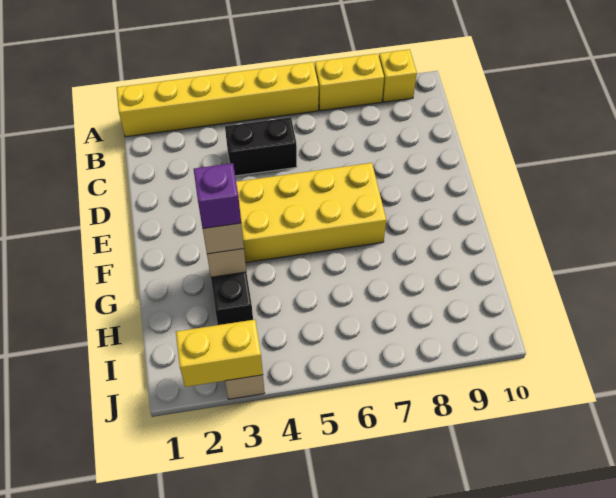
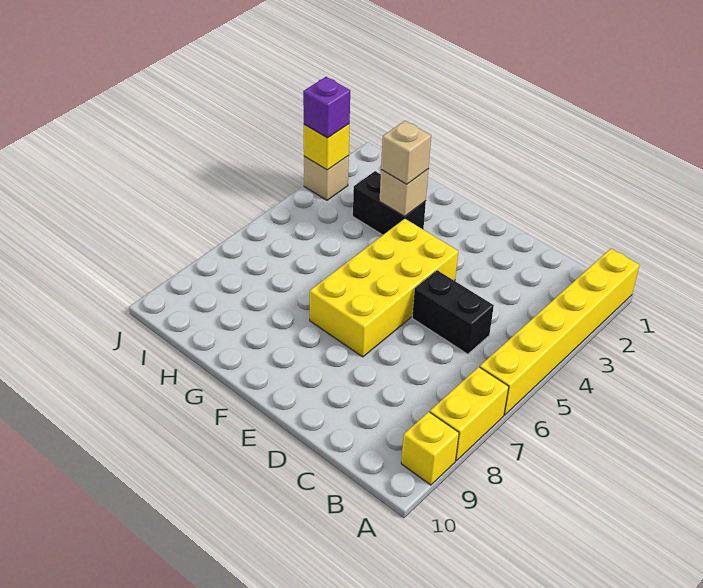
black brick C4:C5 level 1 -> black brick C5:D5 level 1
purple brick G3 level 4 -> purple brick J3 level 3
yellow brick J2:J3 level 2 -> yellow brick J3 level 2

